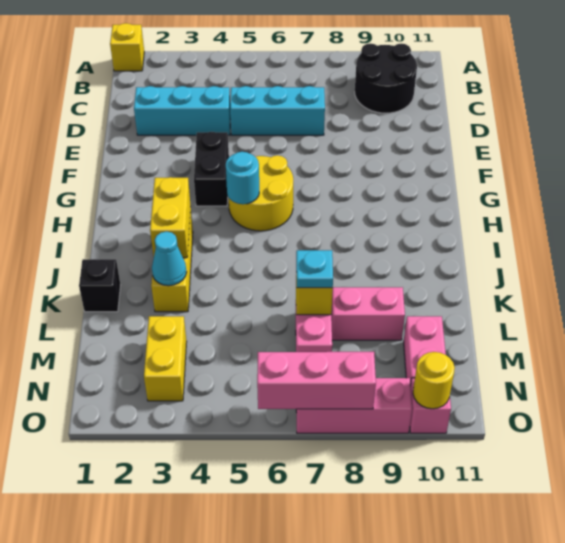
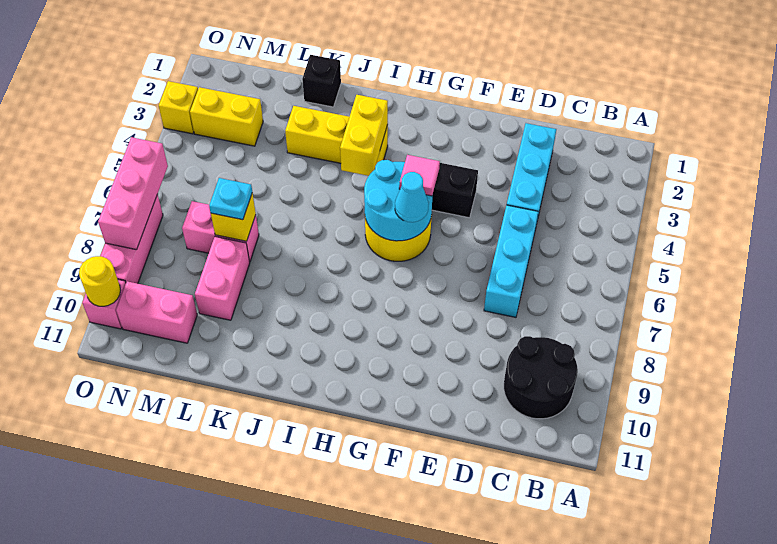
yellow brick A1 level 1 -> yellow brick O3 level 1
none -> pink tile G5 level 3
cyan round brick H5 level 2 -> cyan round brick G5:H6 level 2
yellow brick I3:J3 level 2 -> yellow brick I3:I4 level 2
cyan cone K3 level 2 -> cyan cone G6 level 3

